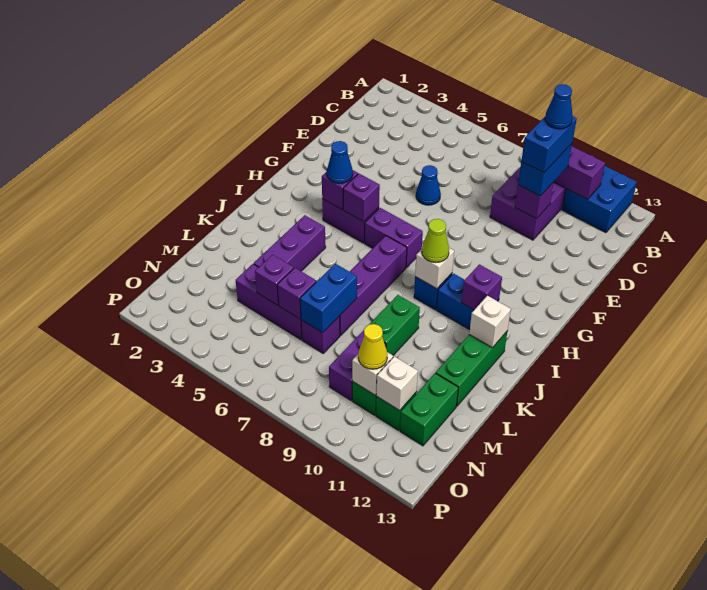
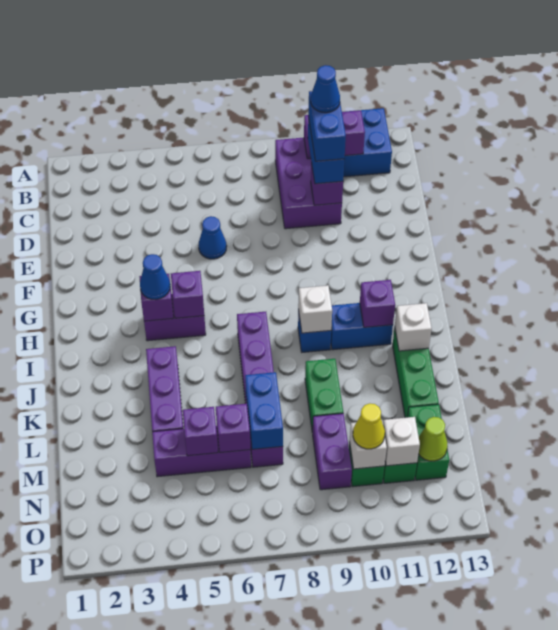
purple brick H6:H7 level 1 -> none
lime cone I9 level 3 -> lime cone N12 level 2

